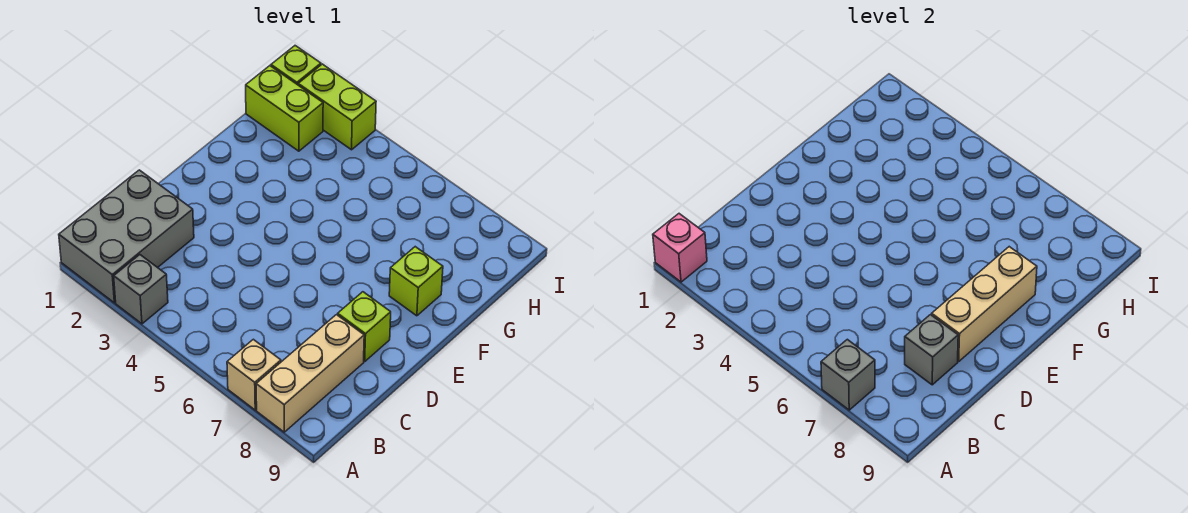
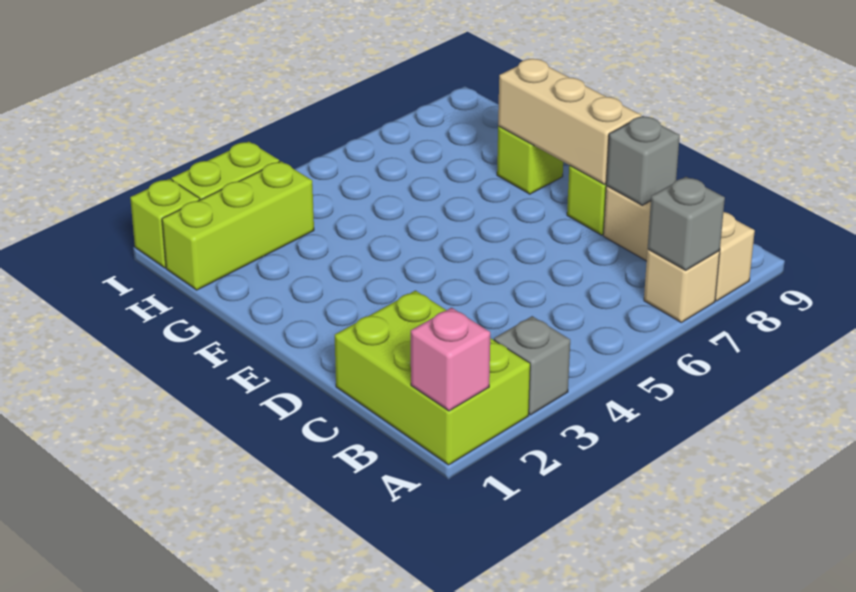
grey brick A1:C2 level 1 -> lime brick A1:C2 level 1
lime brick H1:H2 level 1 -> lime brick H1:H3 level 1

